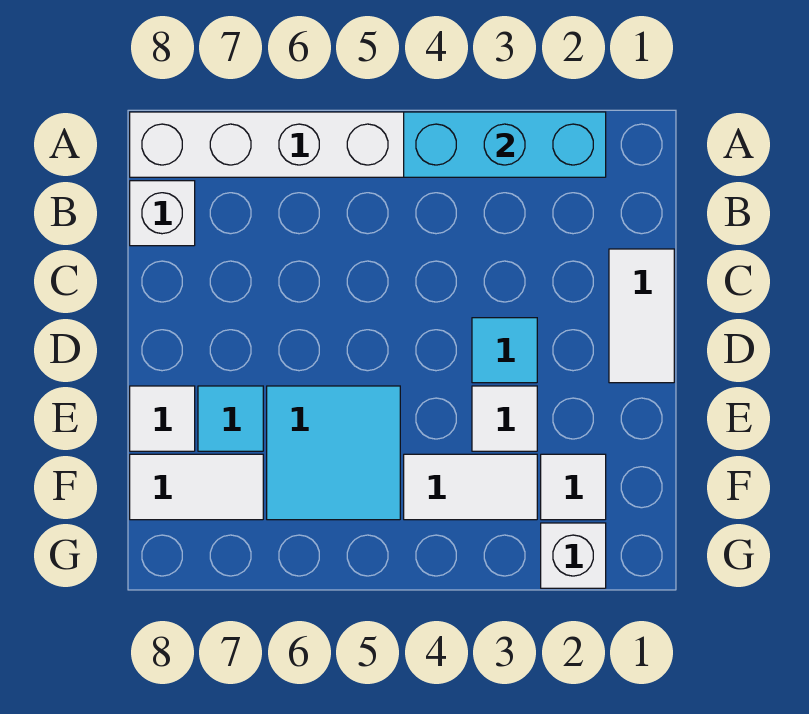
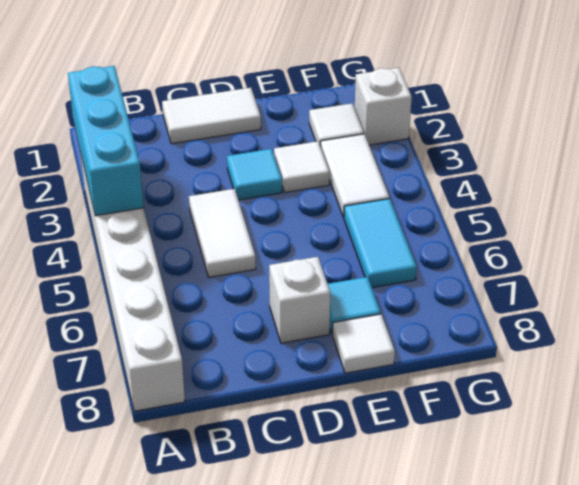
white brick B8 level 1 -> white brick D7 level 1
cyan tile E5:F6 level 1 -> cyan tile F5:F6 level 1
white tile F7:F8 level 1 -> white tile C4:C5 level 1

